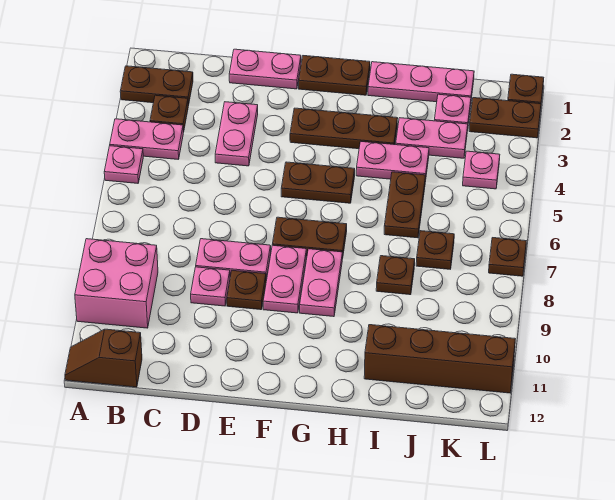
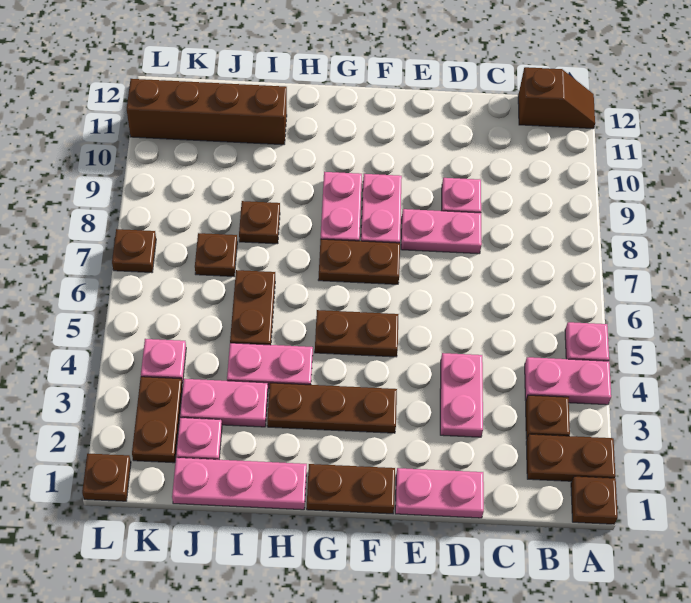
pink brick A9:B10 level 1 -> none
brown plate E9 level 1 -> brown plate A1 level 1
brown plate K2:L2 level 1 -> brown plate K2:K3 level 1

